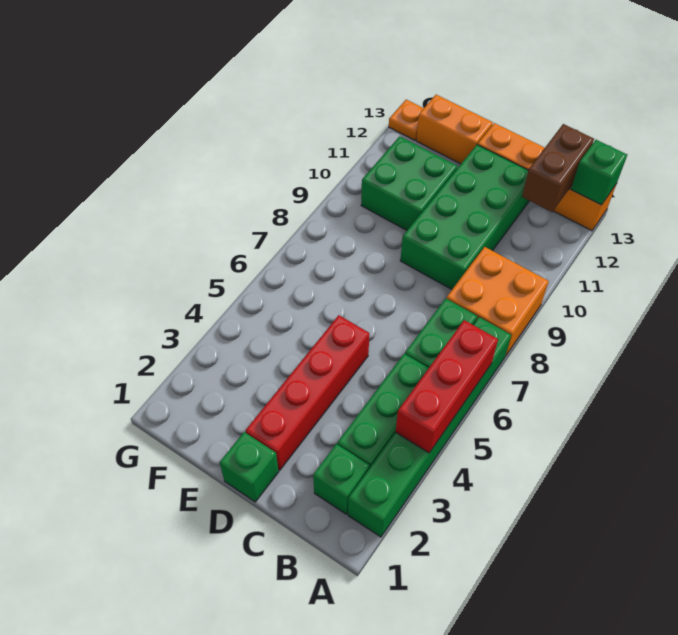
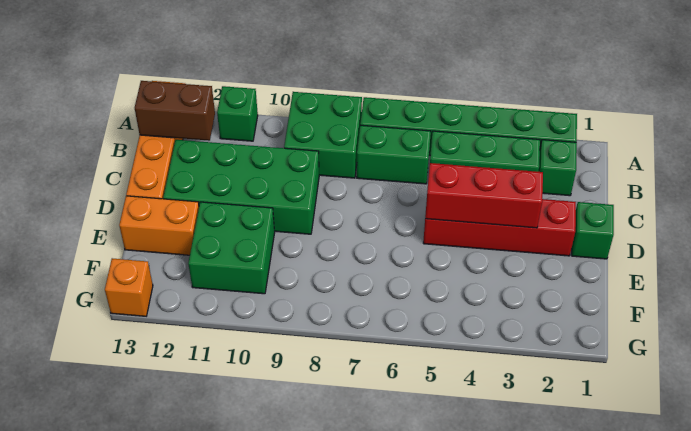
red brick A4:A6 level 2 -> red brick D3:D5 level 2
orange brick A8:B9 level 1 -> green brick A8:B9 level 1
green brick A13 level 2 -> green brick A11 level 1
orange brick E13:F13 level 1 -> orange brick E12:E13 level 1
orange plate G13 level 1 -> orange brick G13 level 1

